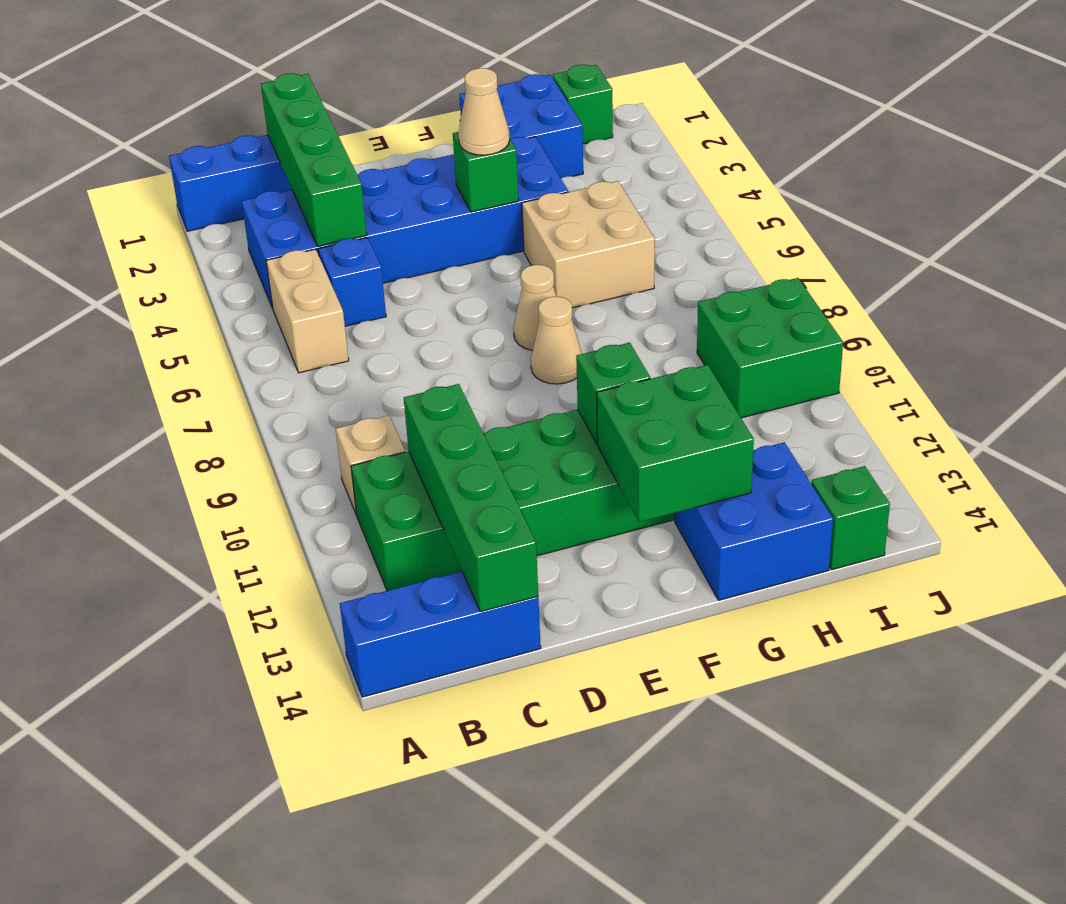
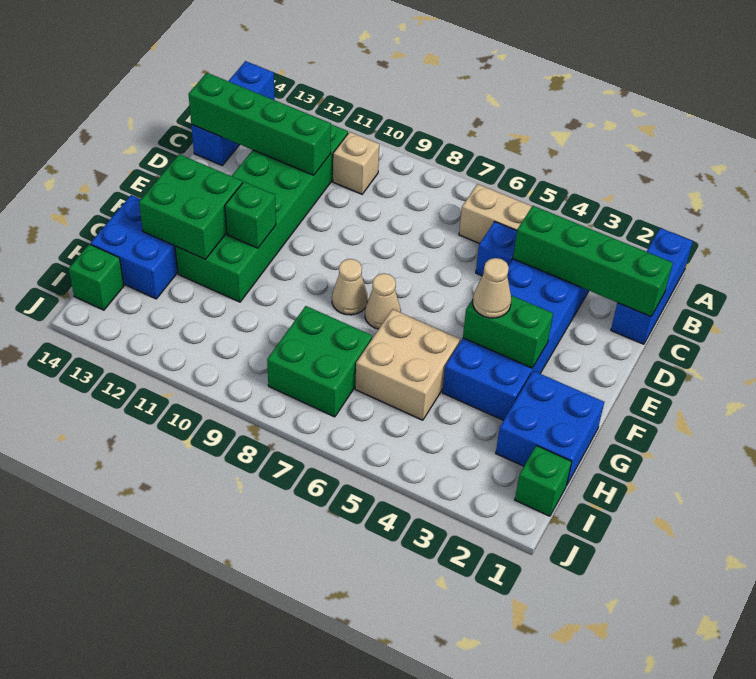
green brick F4 level 2 -> green brick F3:F4 level 2
green brick I9:J10 level 1 -> green brick H7:I8 level 1

